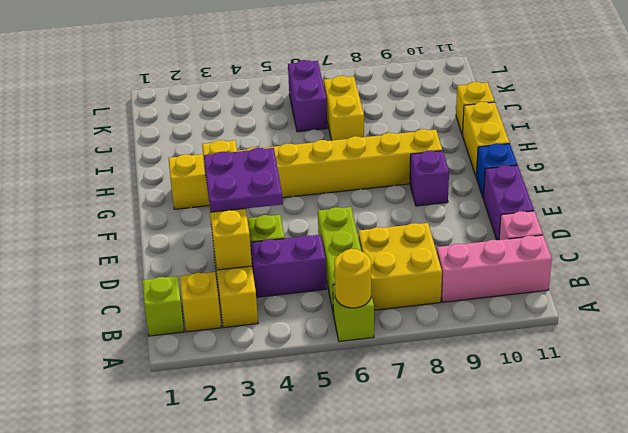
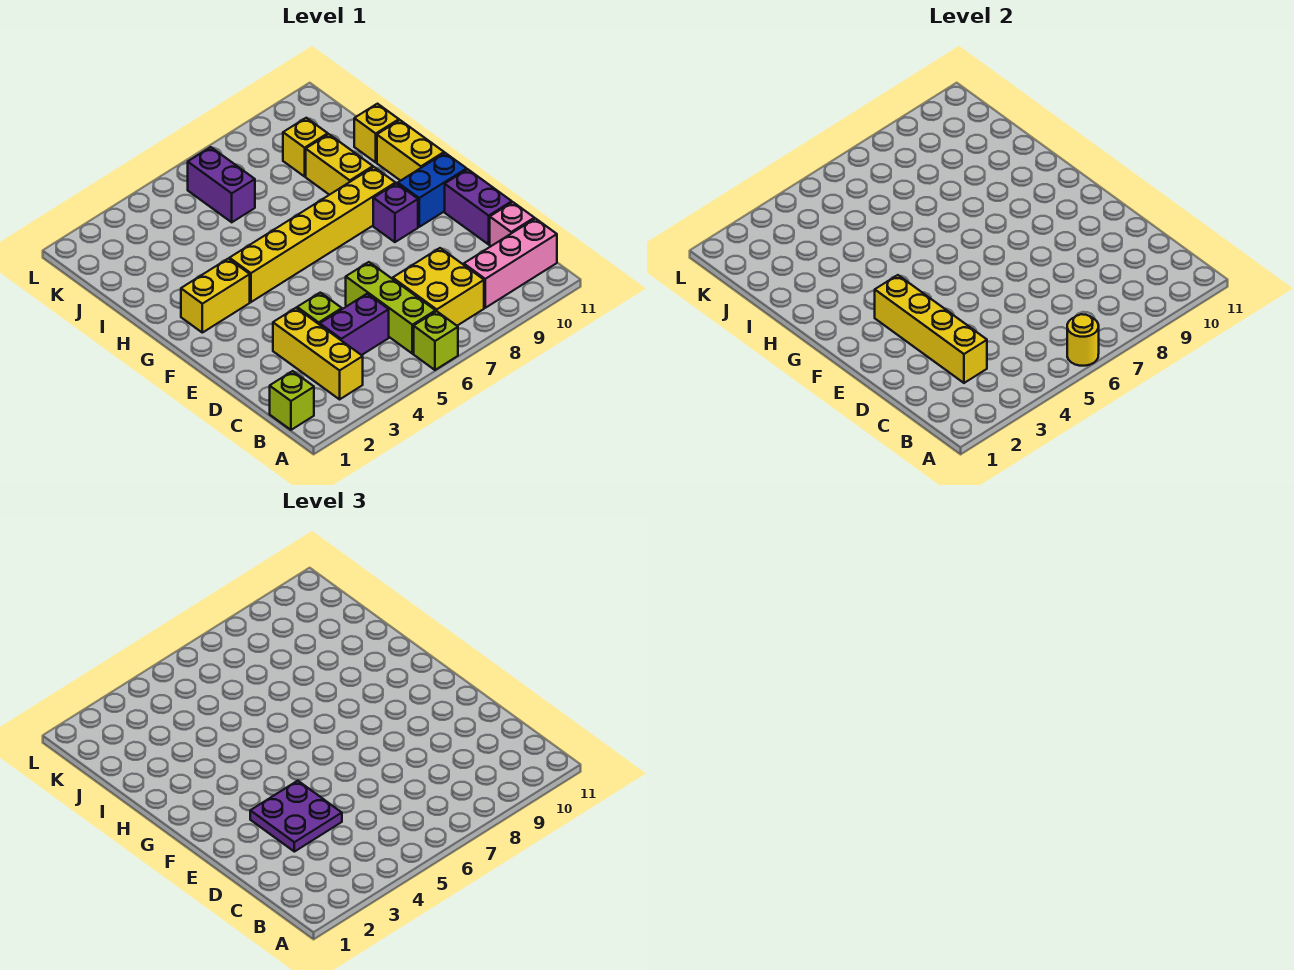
yellow brick B2 level 1 -> yellow brick J9 level 1
blue brick F11 level 1 -> blue brick F10:F11 level 1
yellow brick I7:J7 level 1 -> yellow brick H9:I9 level 1

